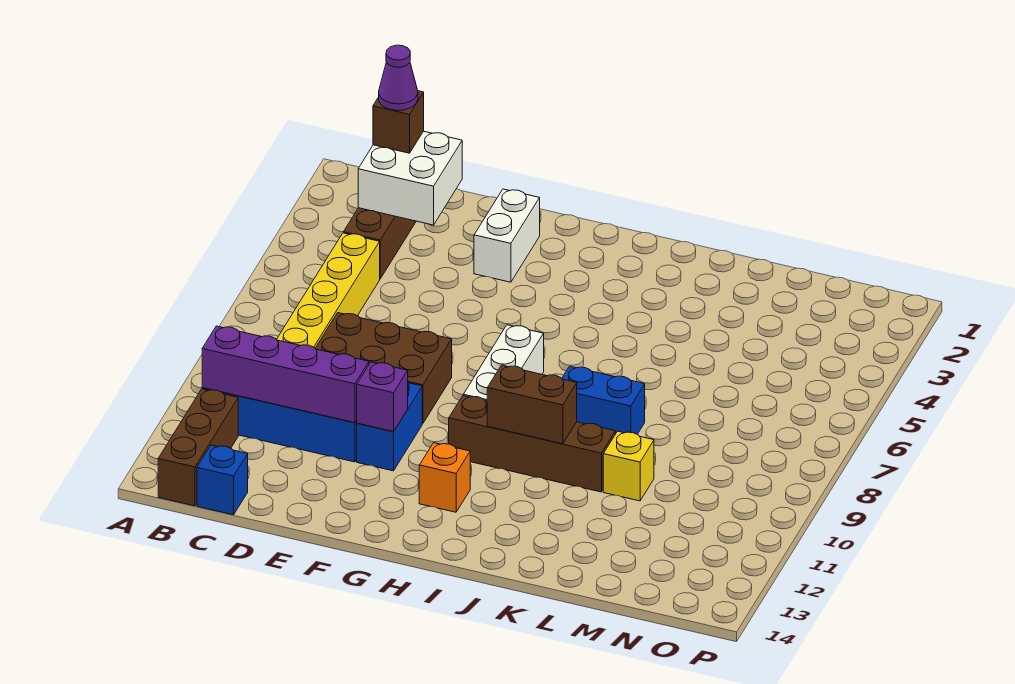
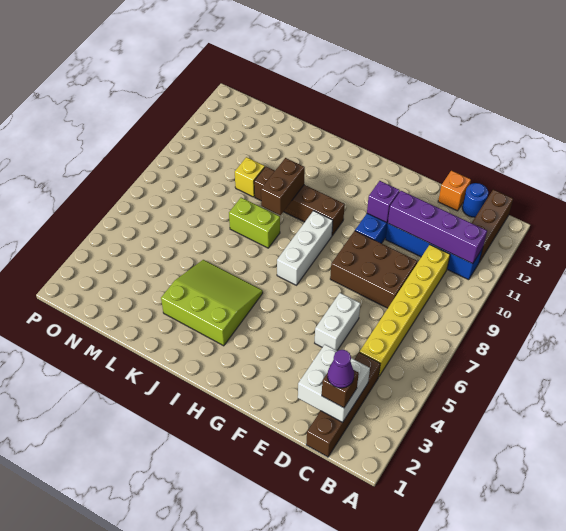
blue brick C14 level 1 -> blue round brick C14 level 1
white brick F2:F3 level 1 -> white brick E5:E6 level 1
orange brick H12 level 1 -> orange brick D14 level 1
none -> lime slope I3:K5 level 1 top 3
brown brick I10:J10 level 2 -> brown brick J9:J10 level 2
blue brick J8:K8 level 1 -> lime brick J8:K8 level 1

